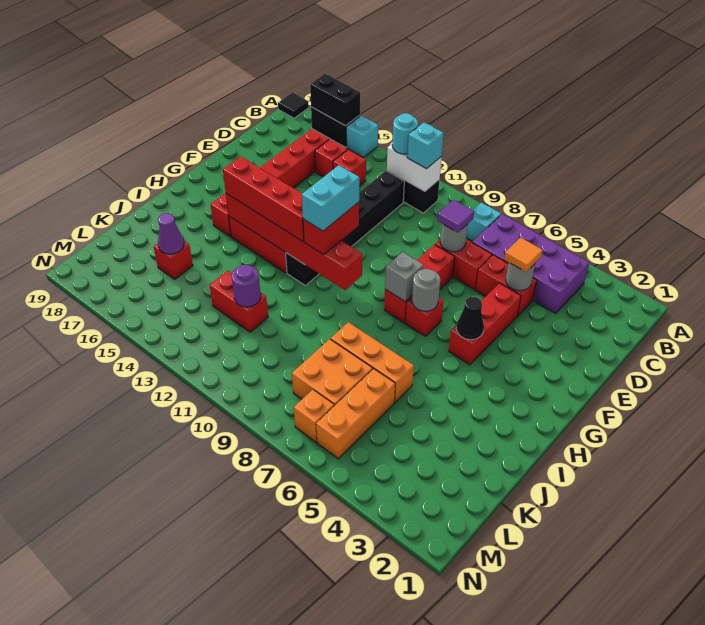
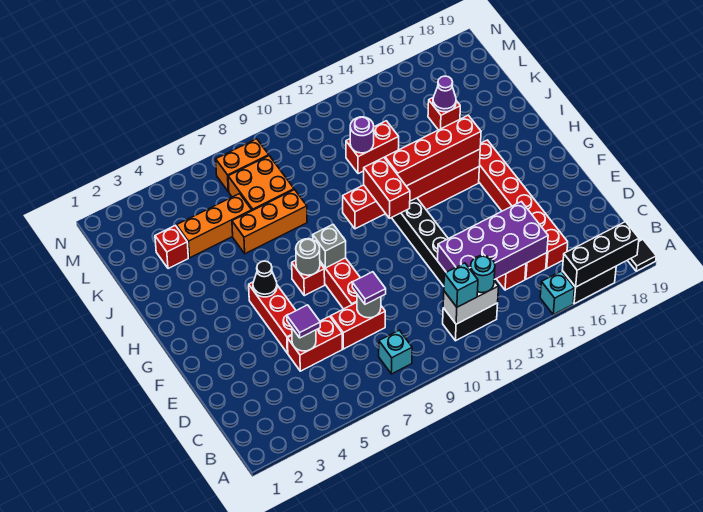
black brick A16:A17 level 2 -> black brick A16:A18 level 2
purple brick B4:C7 level 1 -> purple brick C12:D15 level 2
orange tile D5 level 3 -> purple tile D5 level 3
cyan brick G11:H11 level 4 -> none
none -> red brick K3 level 1
orange brick K6:M6 level 1 -> orange brick K4:K6 level 1
orange brick M7 level 1 -> orange brick M7:M8 level 1

